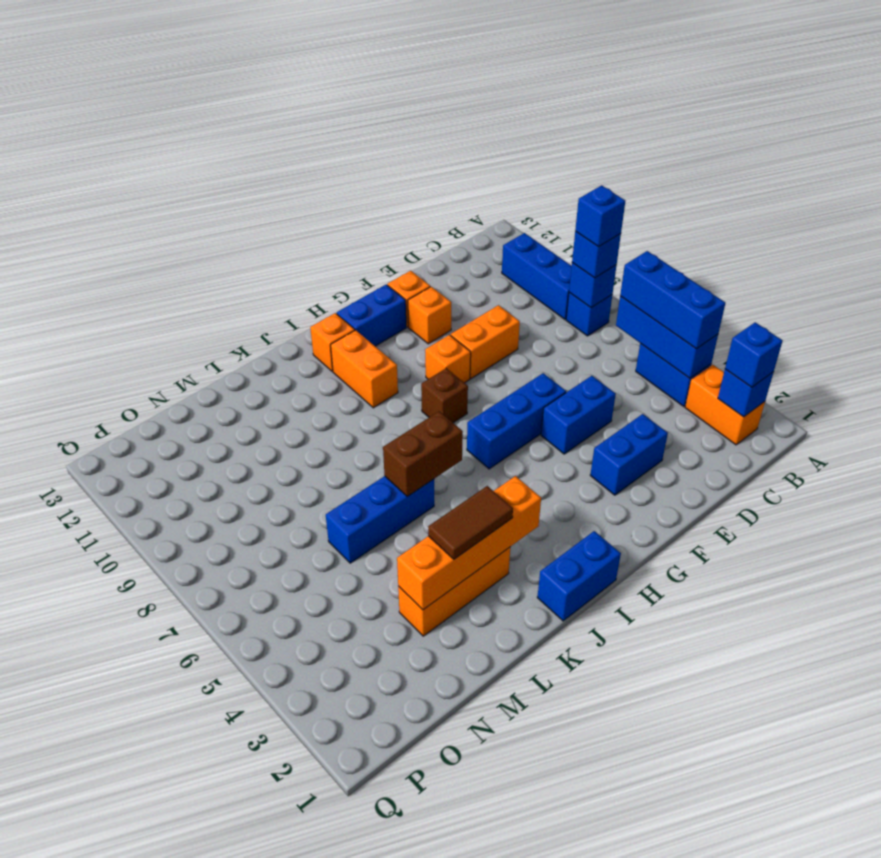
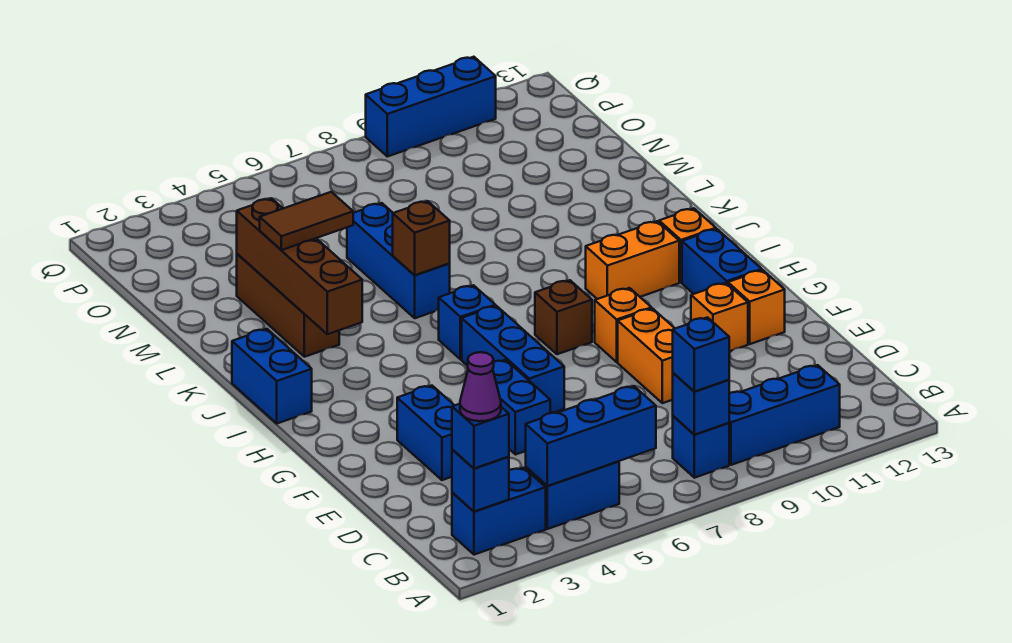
orange brick B2:B3 level 1 -> blue brick B2:B3 level 1
none -> purple cone B2 level 4
blue brick B4:B6 level 3 -> blue brick Q9:Q11 level 1
blue brick B8 level 4 -> blue brick I6 level 1
orange brick J3:M3 level 2 -> brown brick J3:M3 level 2
brown brick J6:K6 level 2 -> brown brick K6 level 2
orange brick K3:M3 level 1 -> brown brick K3:M3 level 1
brown tile K3:L3 level 3 -> brown tile L3:L4 level 3

